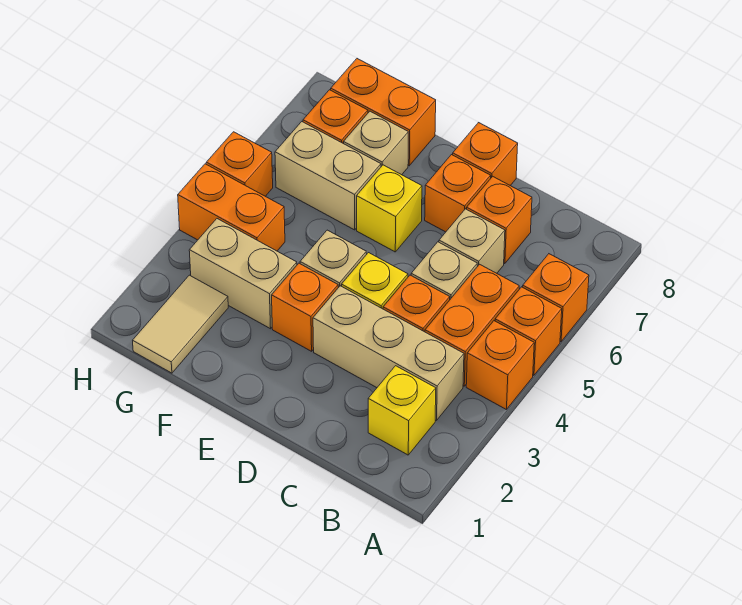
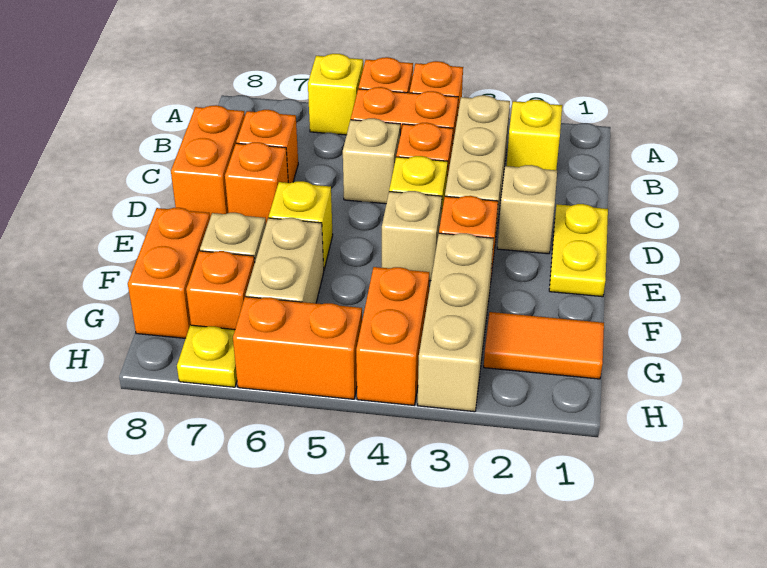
orange brick A6 level 1 -> yellow brick A6 level 1
tan brick C6 level 1 -> tan brick D2 level 1
none -> yellow plate D1:E1 level 1
orange brick D8 level 1 -> orange brick C8:D8 level 1
tan brick F3:G3 level 1 -> tan brick F3:H3 level 1
tan tile G1:G2 level 1 -> orange tile G1:G2 level 1
orange brick H5 level 1 -> orange brick H5:H6 level 1
none -> yellow plate H7 level 1

